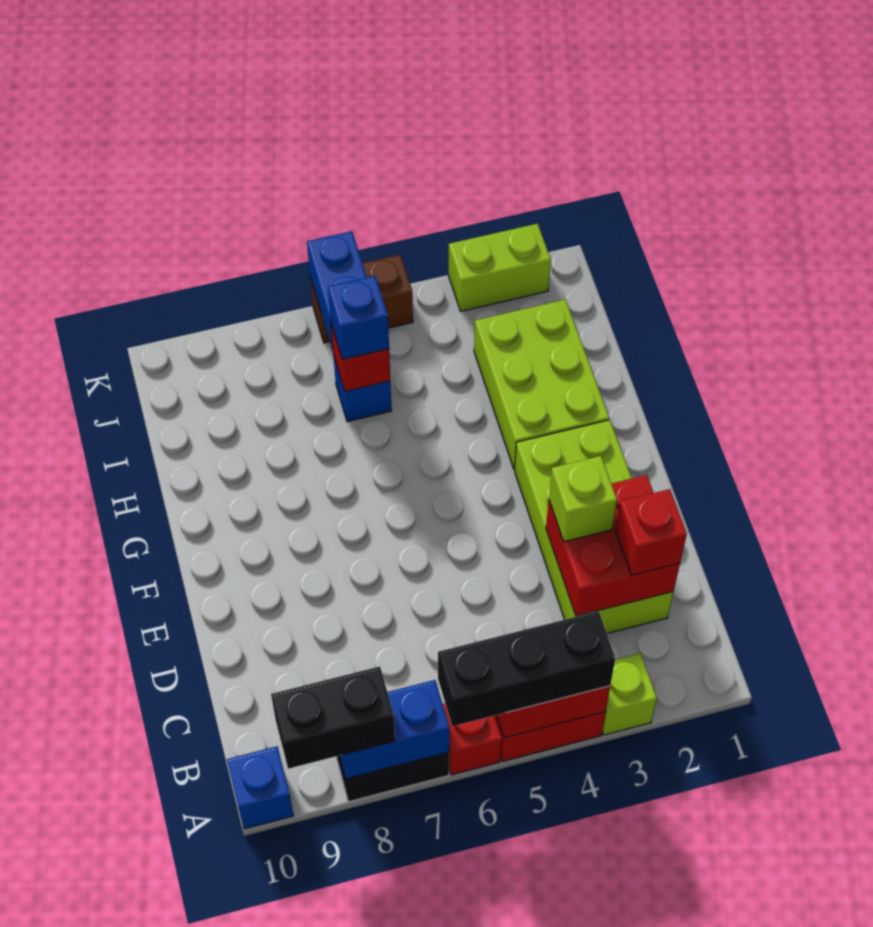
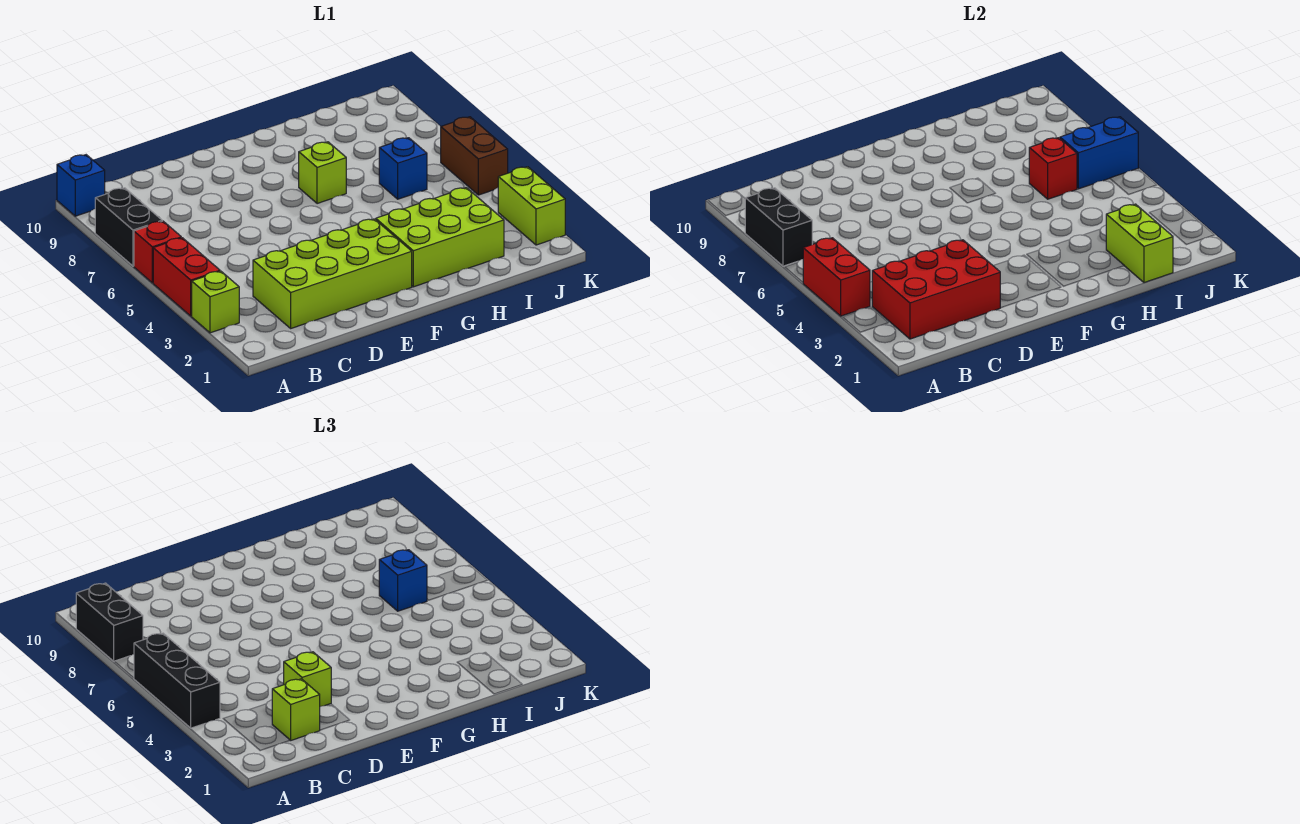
blue brick A7:A8 level 2 -> black brick A7:A8 level 2
red brick C2:D3 level 2 -> red brick B2:D3 level 2
red brick C2 level 3 -> lime brick C2 level 3
none -> lime brick G7 level 1
none -> lime brick I1:I2 level 2

